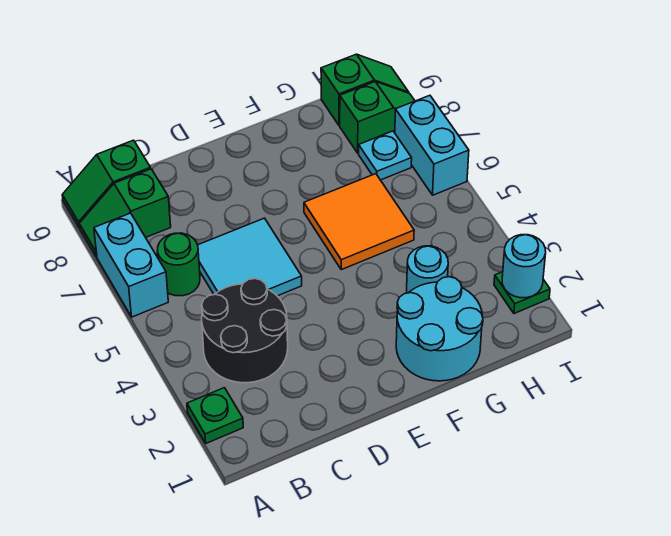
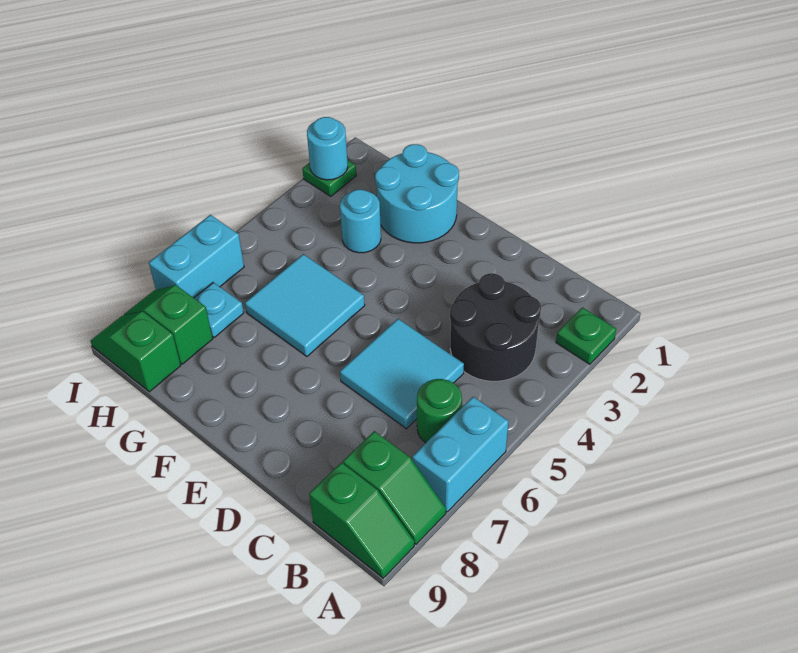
orange tile F5:G6 level 1 -> cyan tile F5:G6 level 1

